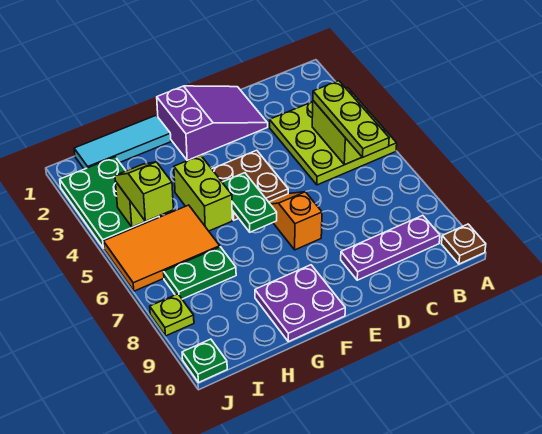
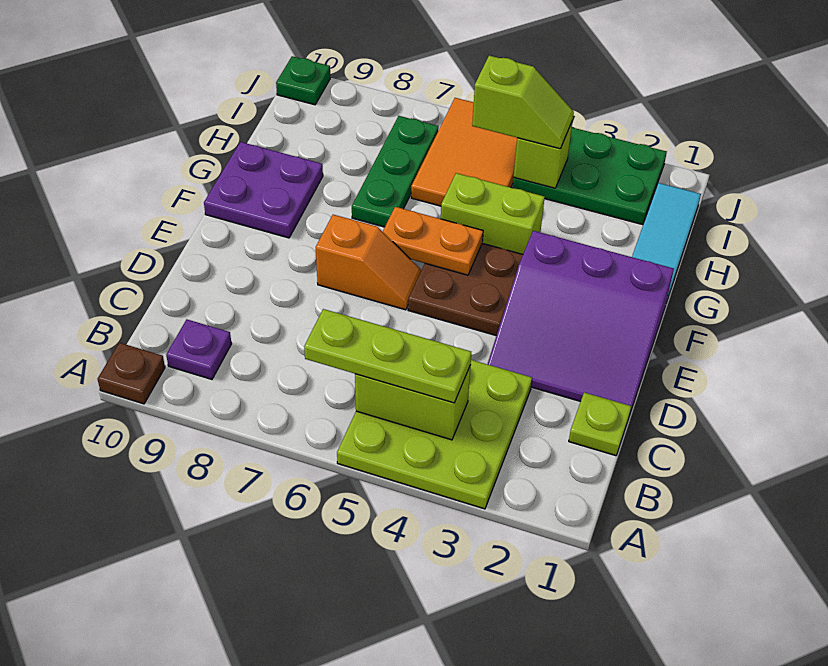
purple plate B9:D9 level 1 -> purple plate B9 level 1
purple slope D1:F2 level 1 top F -> purple slope D1:F3 level 1 top F
green plate F5:F6 level 2 -> orange plate F5:F6 level 2
green plate H7:I7 level 1 -> green plate G7:I7 level 1
lime plate J8 level 1 -> lime plate C1 level 1

